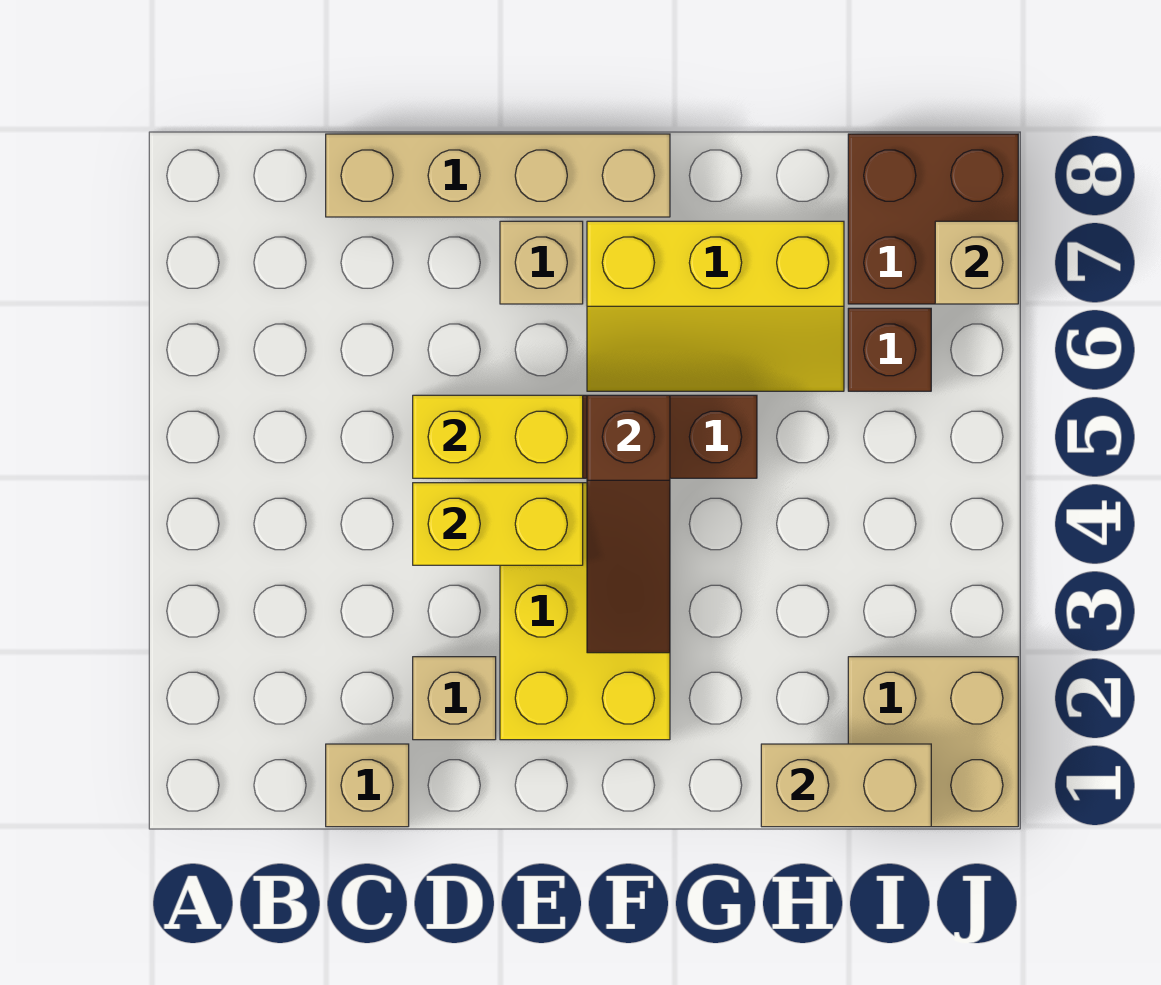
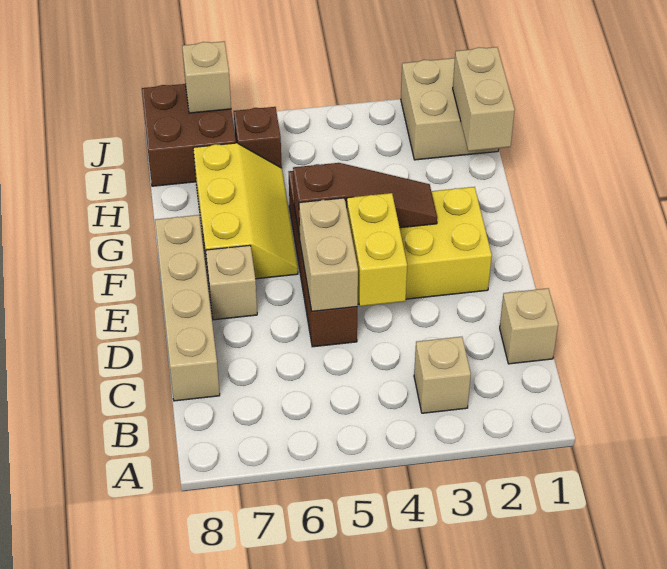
tan brick D2 level 1 -> tan brick B3 level 1
yellow brick D5:E5 level 2 -> tan brick D5:E5 level 2

